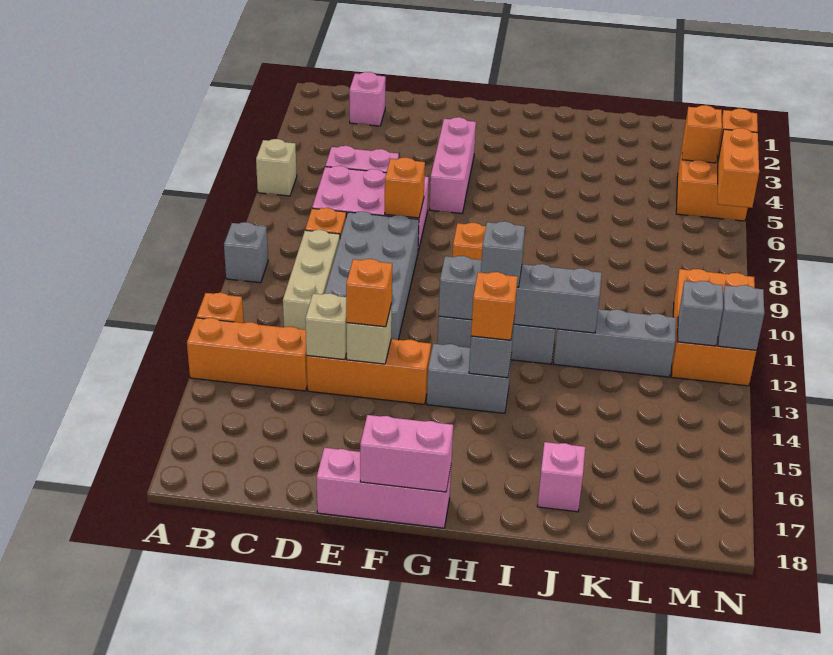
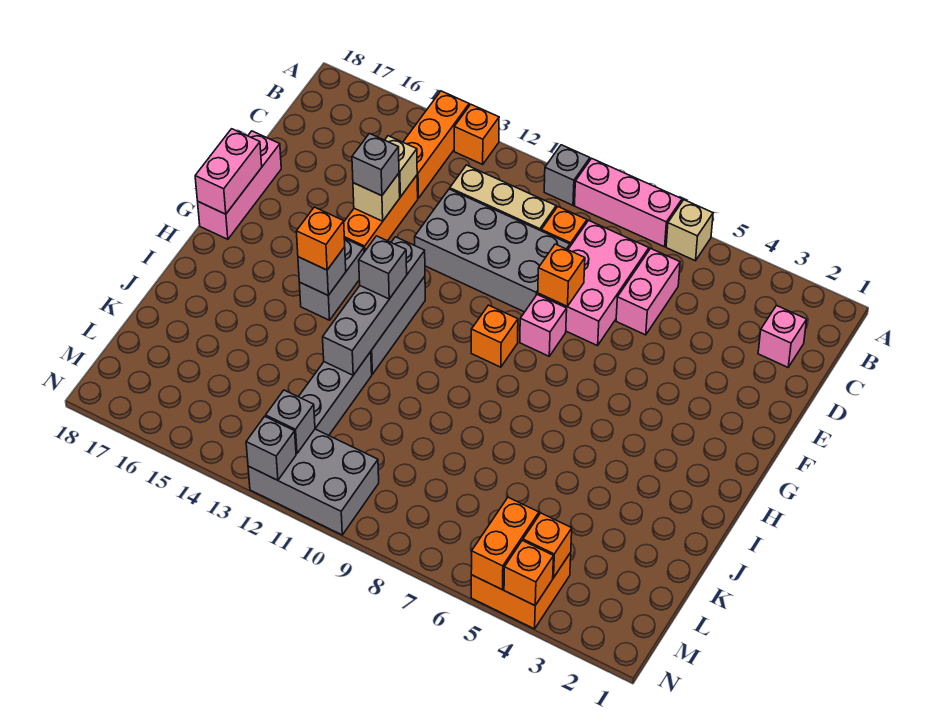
orange brick E14 level 3 -> grey brick E14 level 3
pink brick F4:F6 level 1 -> pink brick A7:A9 level 1
pink brick J17 level 1 -> pink brick F8 level 1
orange brick M10:N12 level 1 -> grey brick M10:N12 level 1
orange brick N5:N6 level 2 -> orange brick M5:N5 level 2

